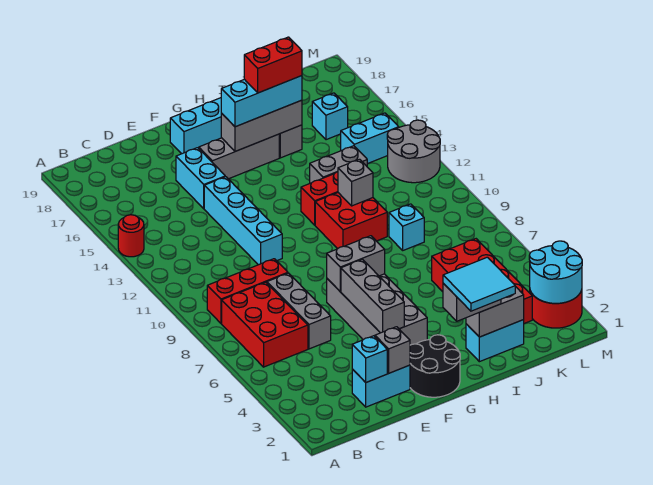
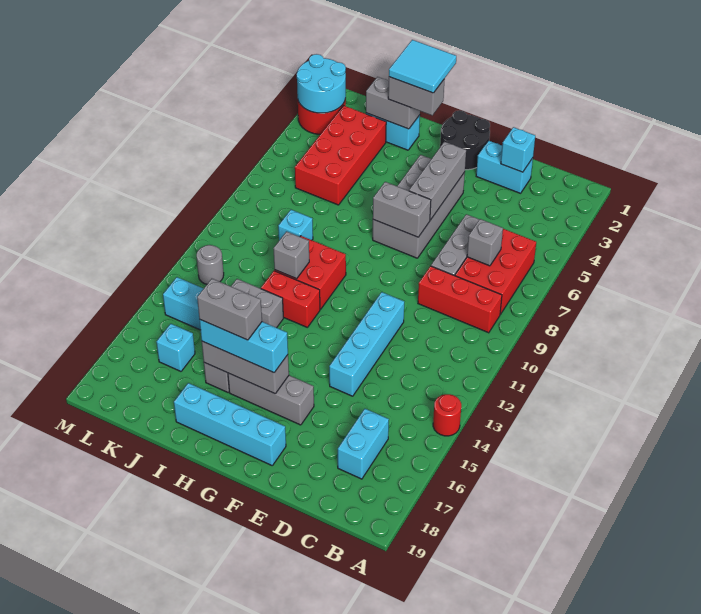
grey brick E2 level 2 -> grey brick C7 level 2
cyan brick E15:E16 level 1 -> cyan brick C16:C17 level 1
red brick H16:I16 level 4 -> grey brick H16:I16 level 4
grey round brick L12:M13 level 1 -> grey round brick L12 level 1

